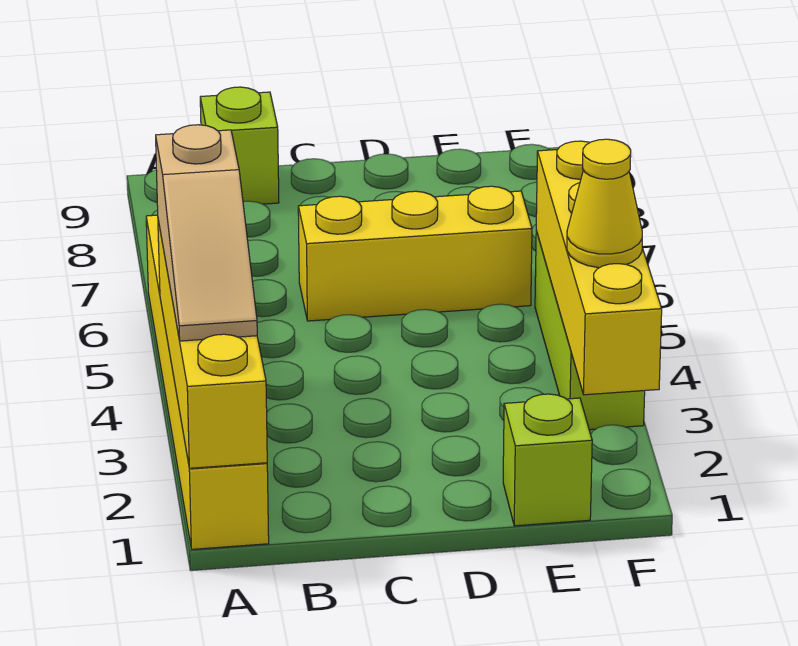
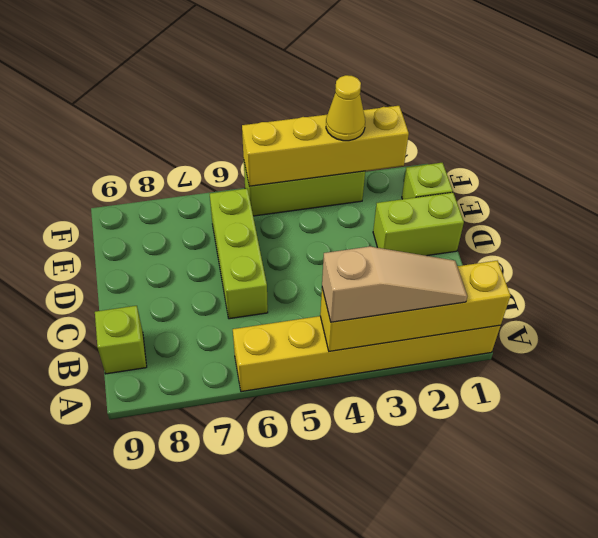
yellow brick C6:E6 level 1 -> lime brick C6:E6 level 1
none -> lime brick D1:D2 level 1

